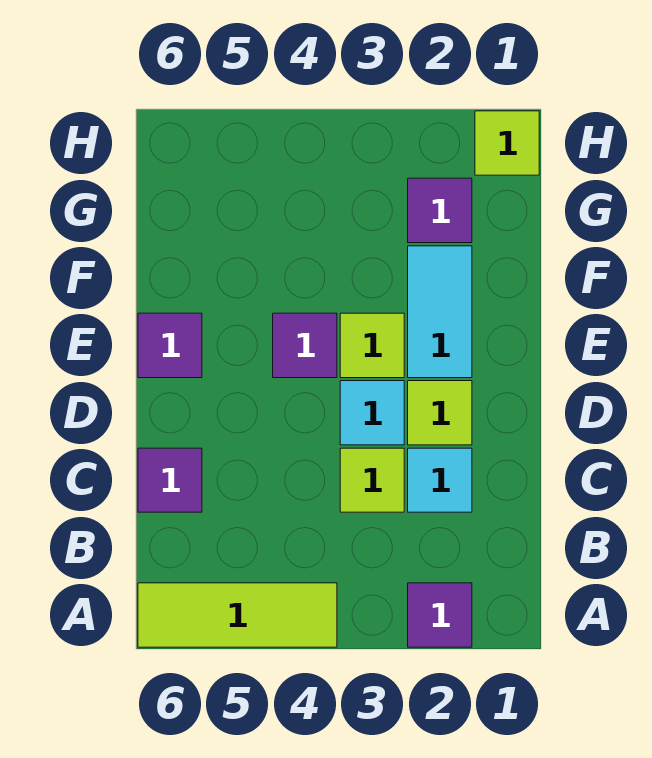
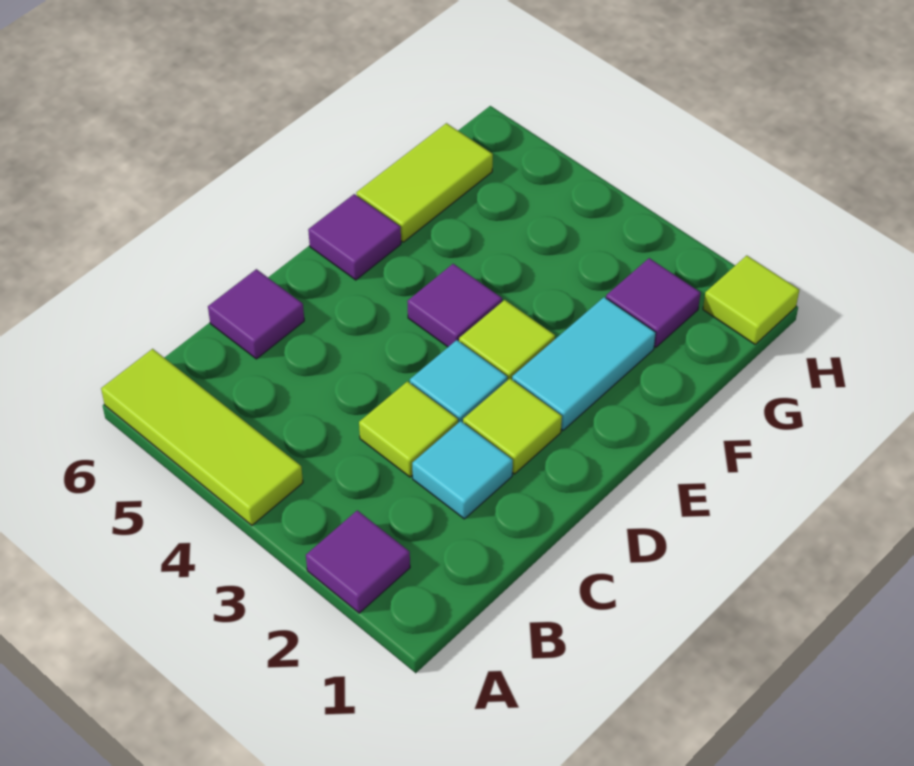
none -> lime tile F6:G6 level 1

